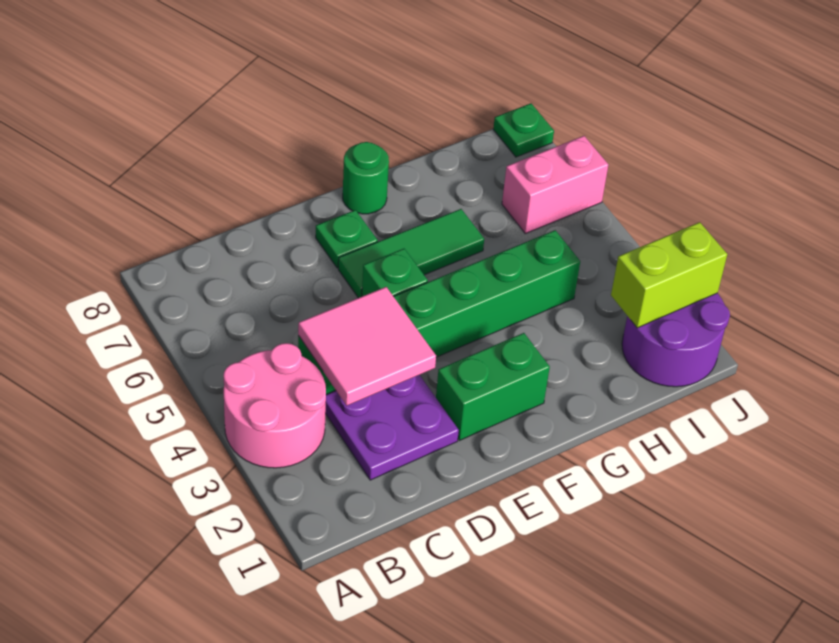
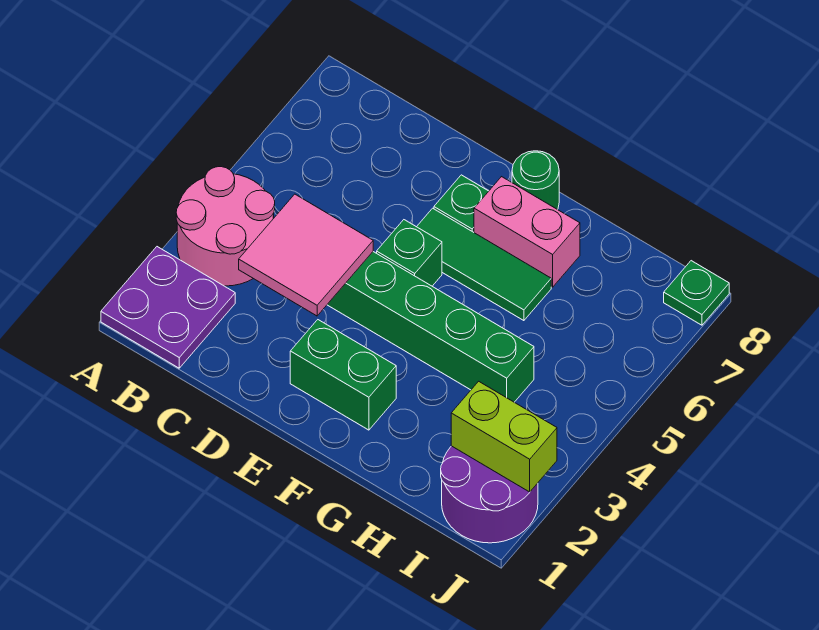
purple plate C2:D3 level 1 -> purple plate A1:B2 level 1
pink brick I6:J6 level 1 -> pink brick F7:G7 level 1

